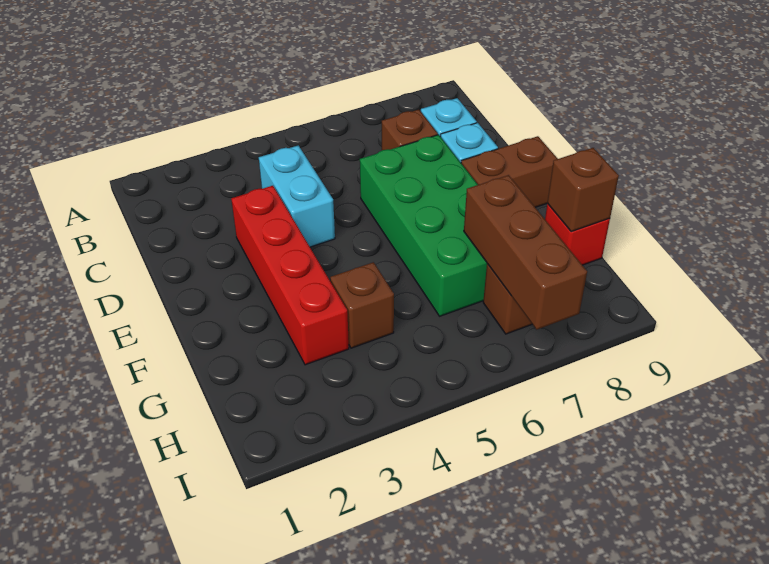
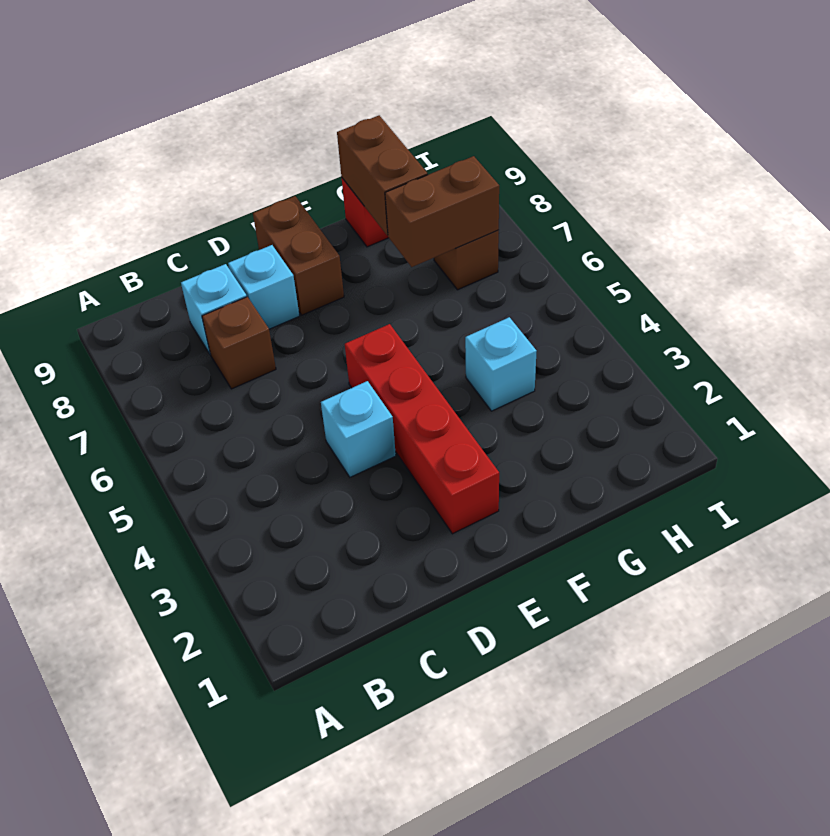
cyan brick C4:D4 level 1 -> cyan brick D4 level 1
red brick D3:G3 level 1 -> red brick E2:E5 level 1
green brick D6:G7 level 1 -> none
brown brick G4 level 1 -> cyan brick G4 level 1
brown brick G7:I7 level 2 -> brown brick G7:H7 level 2
brown brick G9 level 2 -> brown brick G8:G9 level 2

